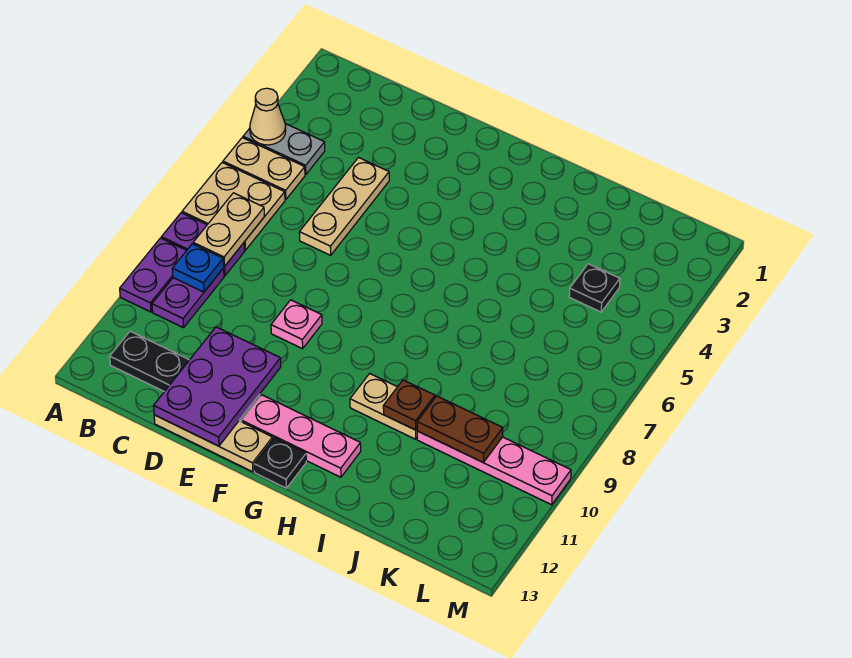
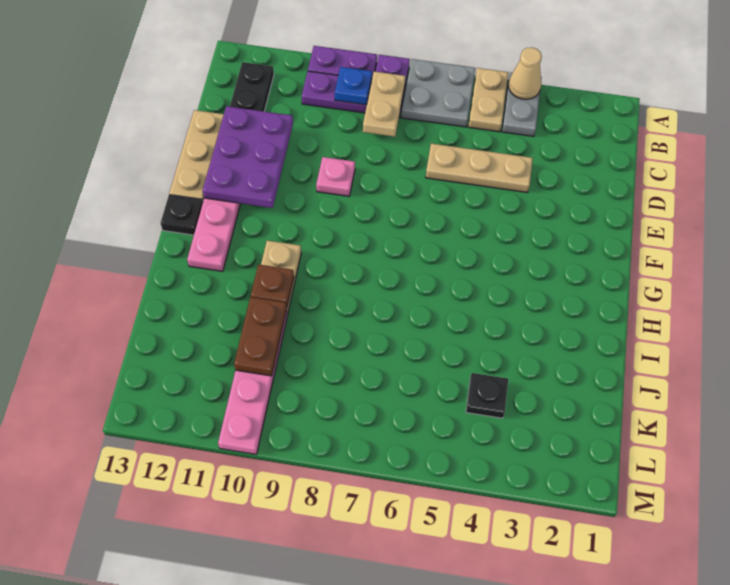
tan plate A6:B7 level 1 -> grey plate A6:B7 level 1
tan plate B7:B8 level 2 -> tan plate B8:C8 level 2
purple plate D11:E13 level 2 -> purple plate D11:F12 level 2

